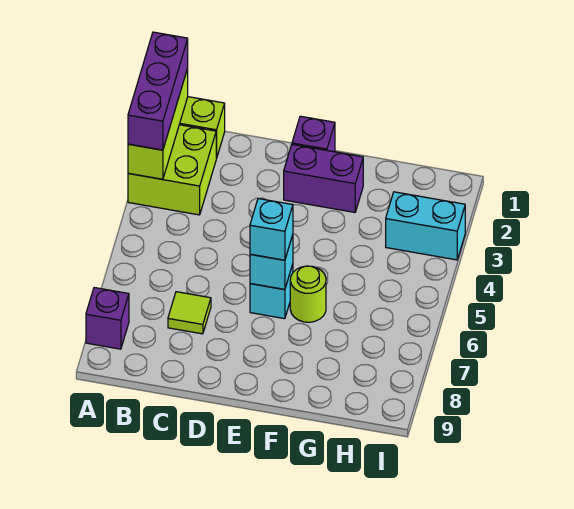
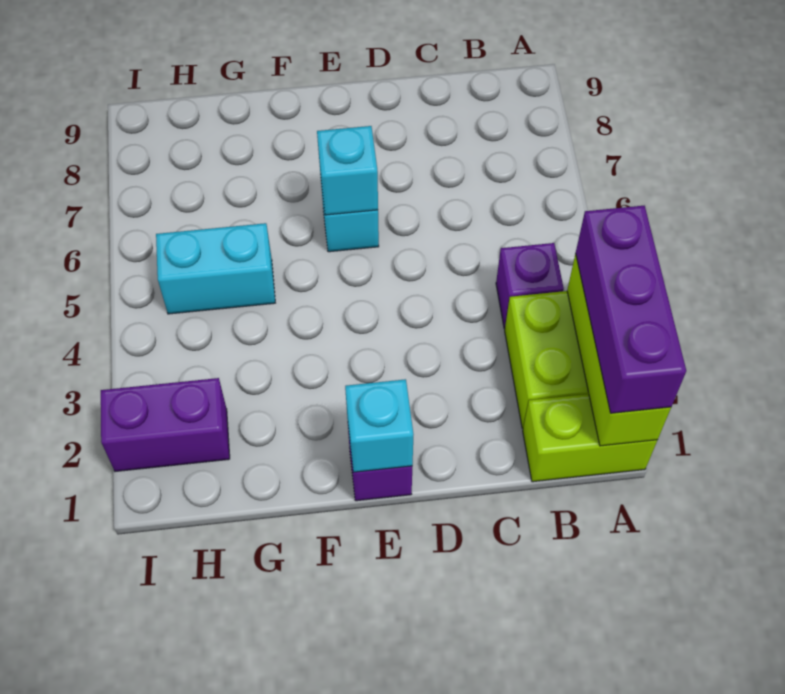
purple brick A8 level 1 -> purple brick B4 level 1
lime tile C7 level 1 -> none
purple brick E2:F2 level 1 -> purple brick H2:I2 level 1
cyan brick E6 level 3 -> cyan brick E1 level 2
lime round brick F6 level 1 -> none
cyan brick H3:I3 level 1 -> cyan brick G5:H5 level 1

